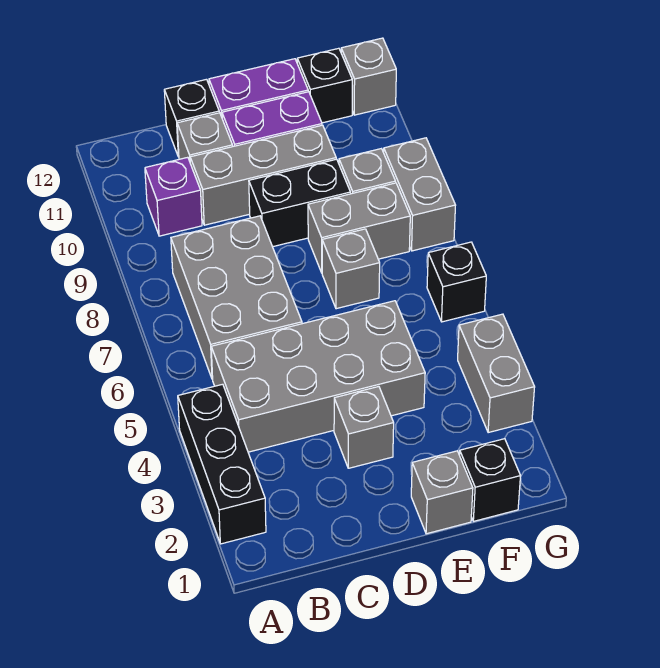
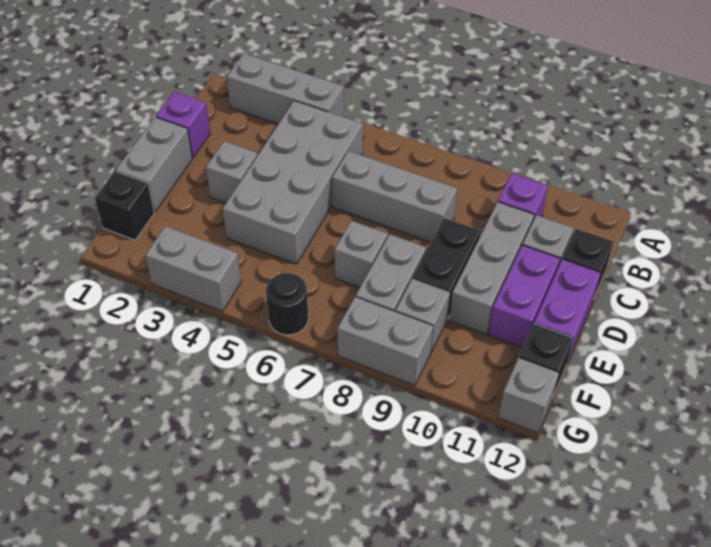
black brick A2:A4 level 1 -> grey brick A2:A4 level 1
grey brick B6:C8 level 1 -> grey brick C6:C8 level 1
none -> purple brick C1 level 1
grey brick E1 level 1 -> grey brick D1:E1 level 1
black brick G6 level 1 -> black round brick G6 level 1

